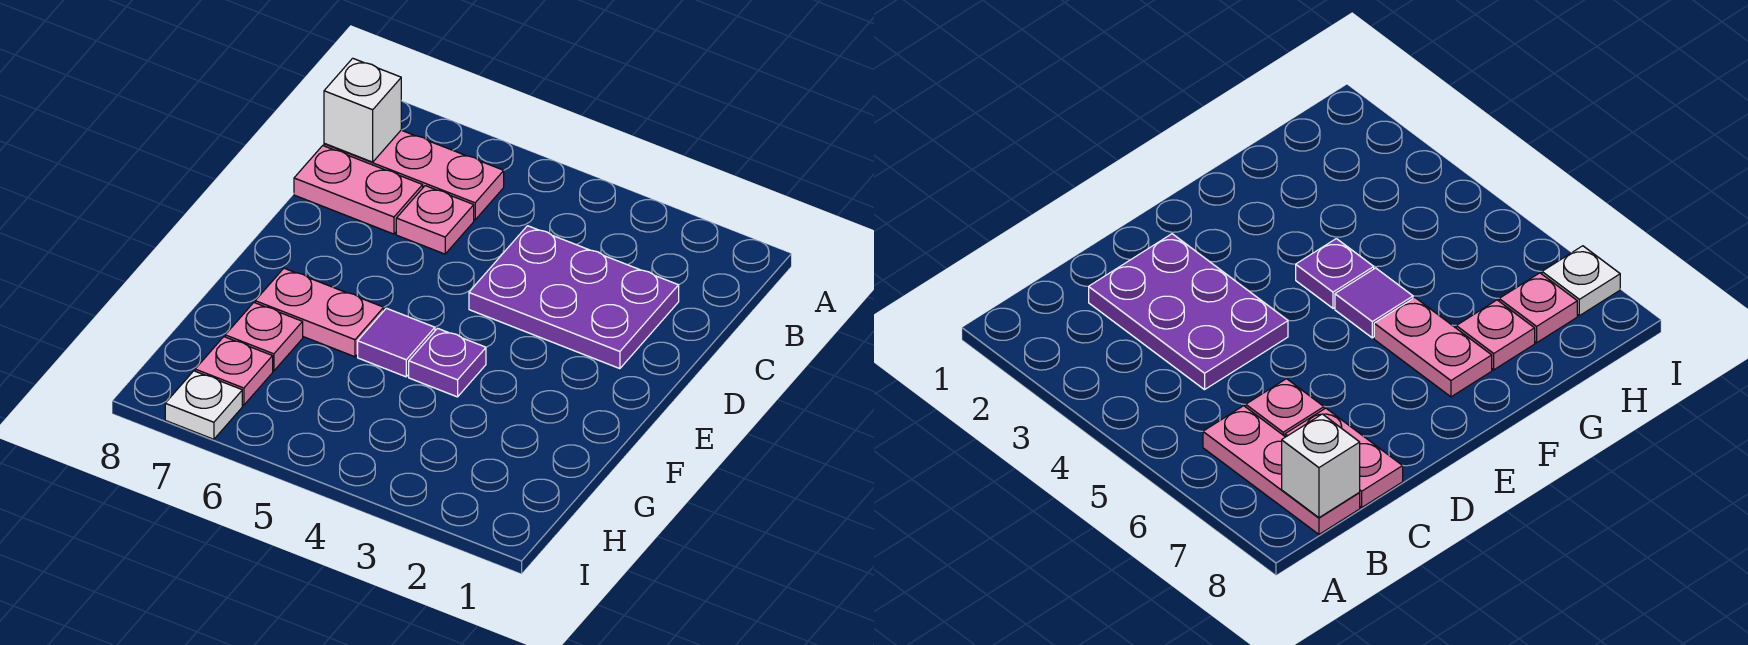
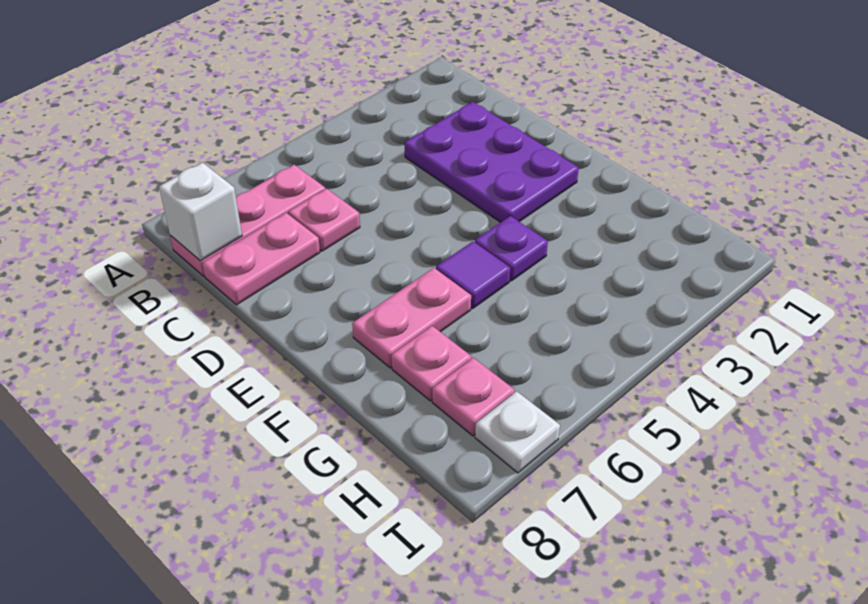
purple plate C2:D4 level 1 -> purple plate C2:E3 level 1

